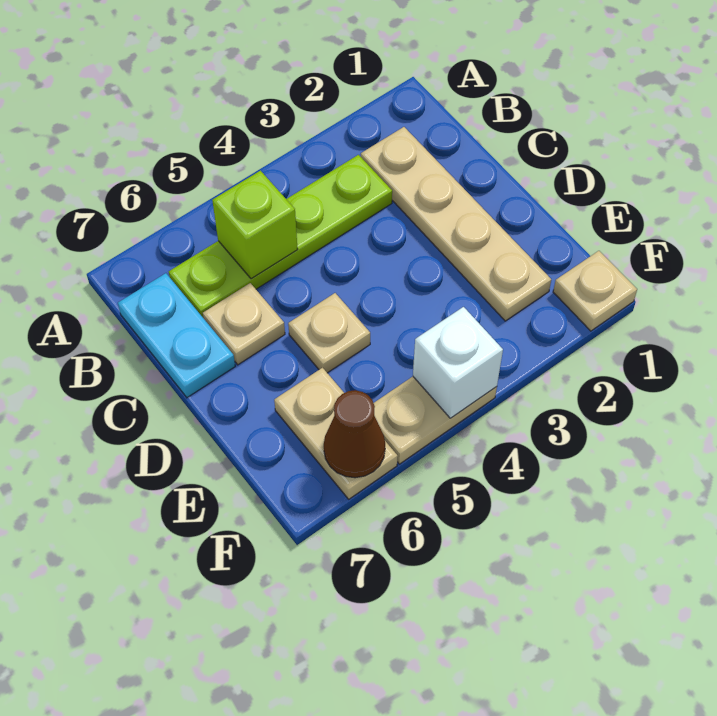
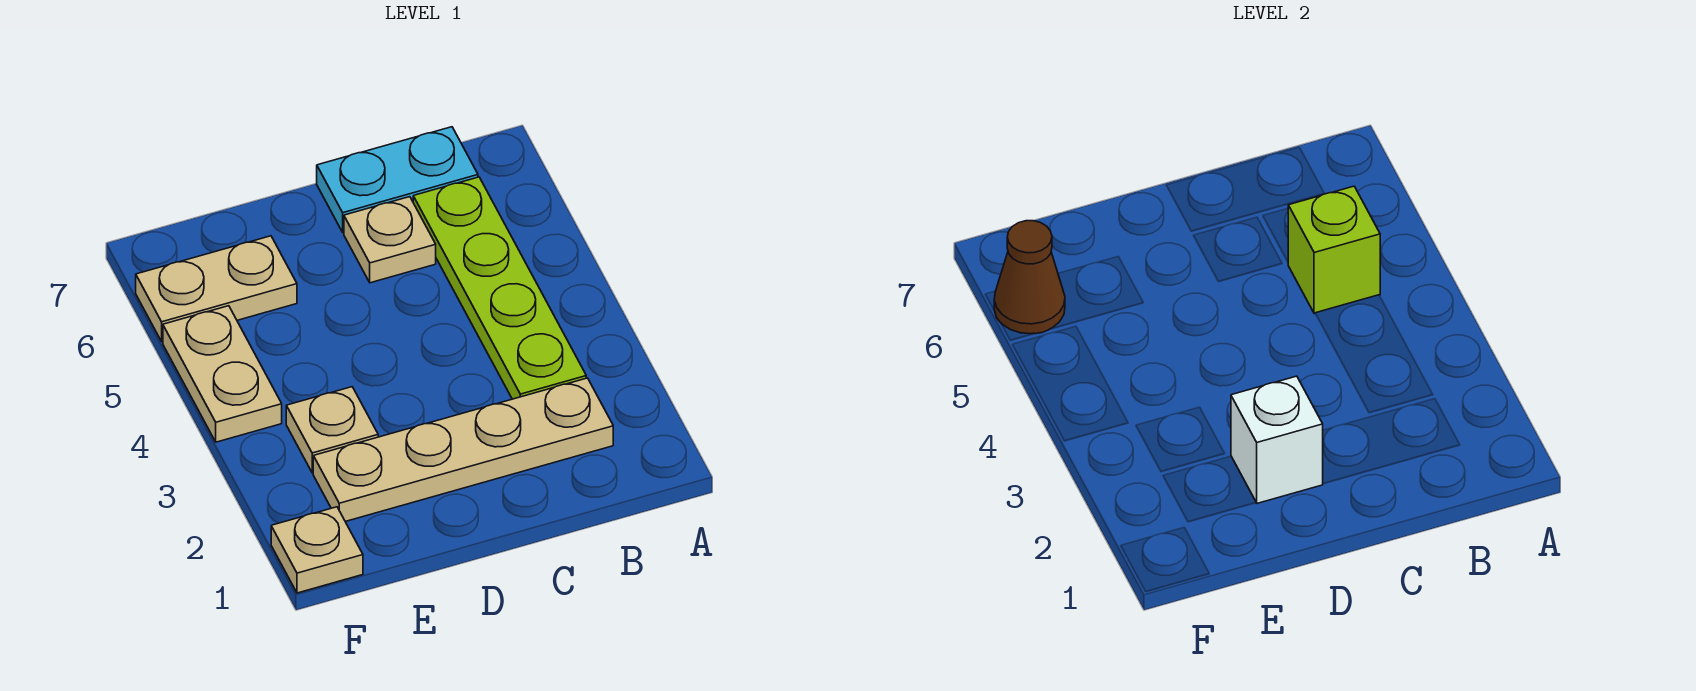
tan plate D5 level 1 -> tan plate E3 level 1
white brick F4 level 2 -> white brick D2 level 2

